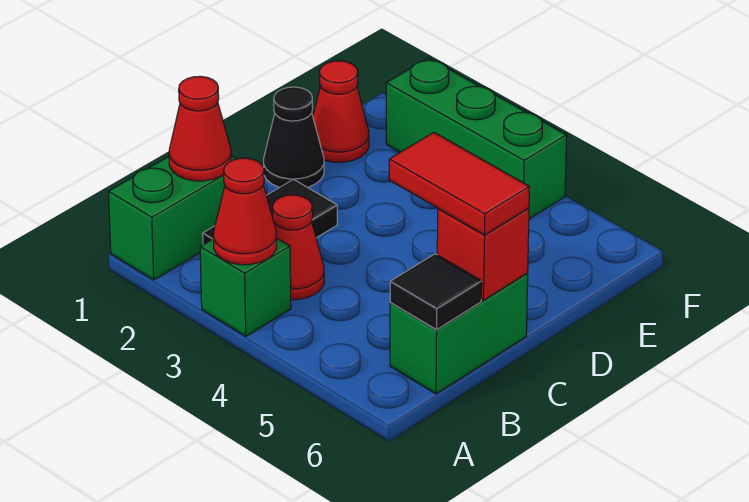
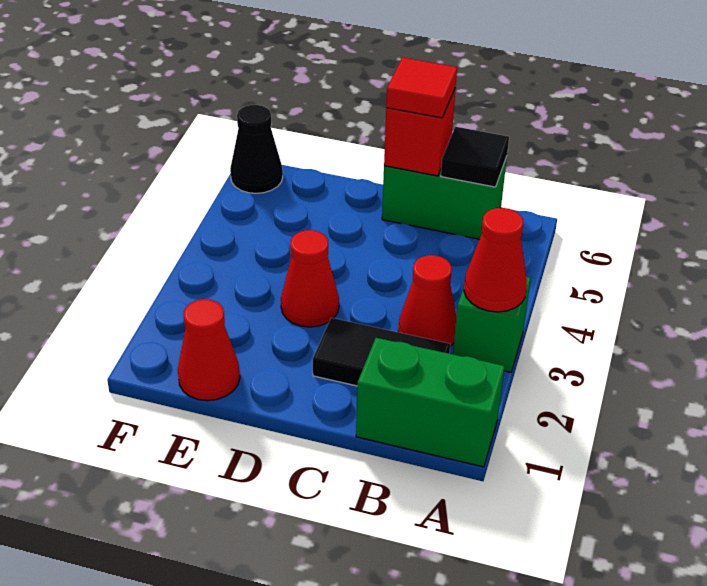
red cone B1 level 2 -> red cone D3 level 1
red tile C5:C6 level 3 -> red tile C6 level 3
black cone D1 level 1 -> black cone F6 level 1
green brick F2:F4 level 1 -> none

